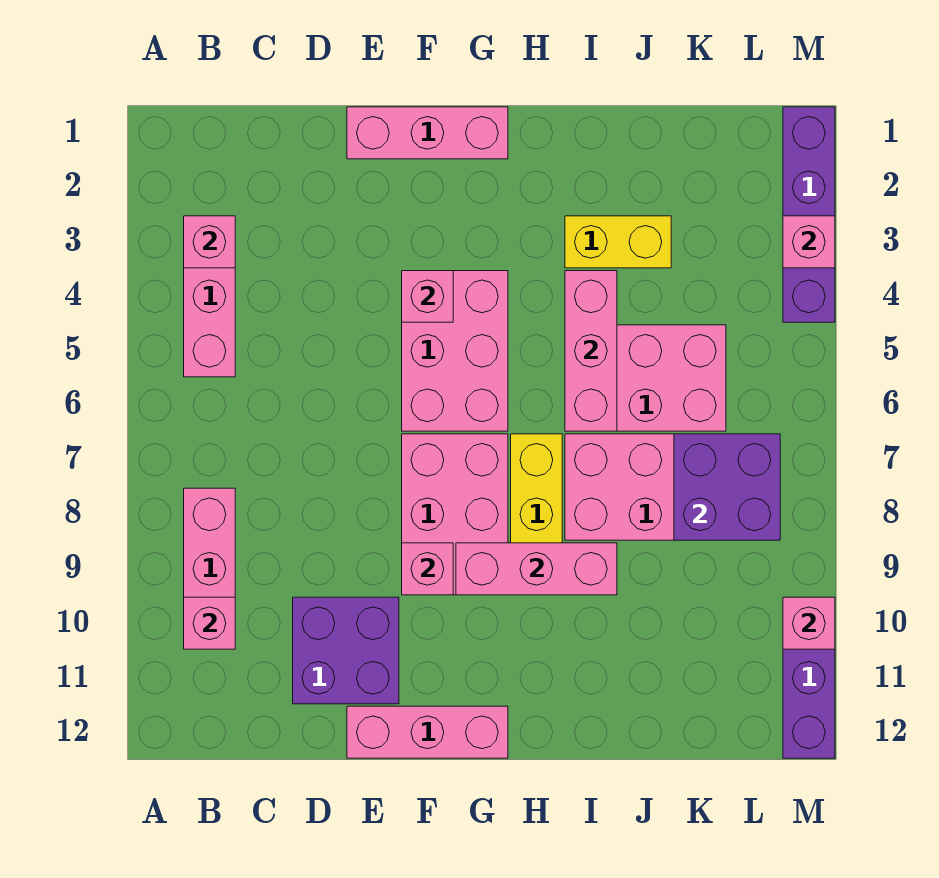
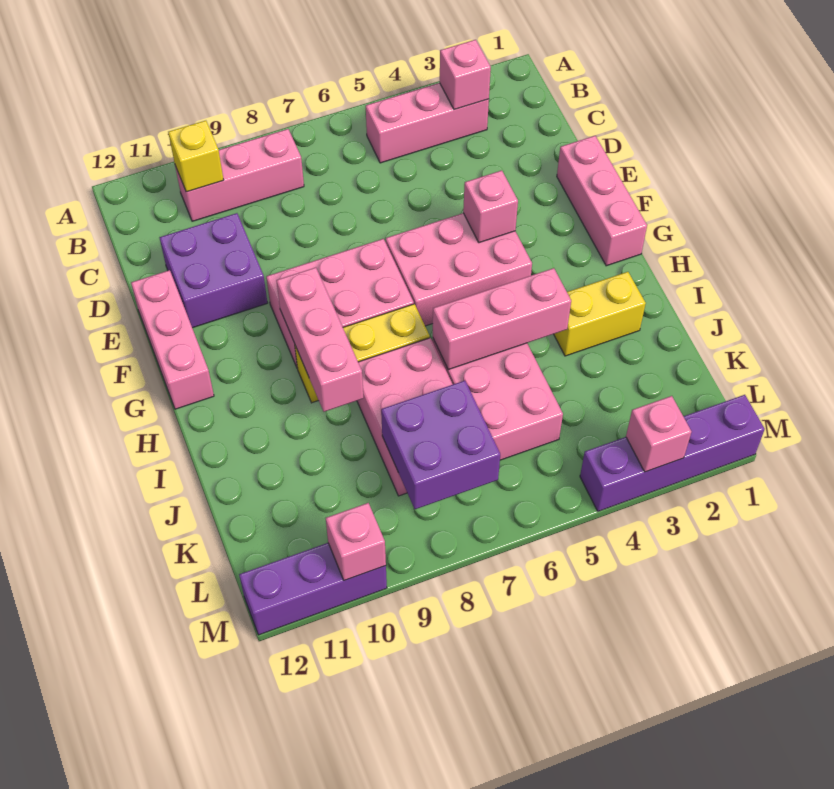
pink brick B10 level 2 -> yellow brick B10 level 2
pink brick F9 level 2 -> none
yellow brick I3:J3 level 1 -> yellow brick I2:I3 level 1

